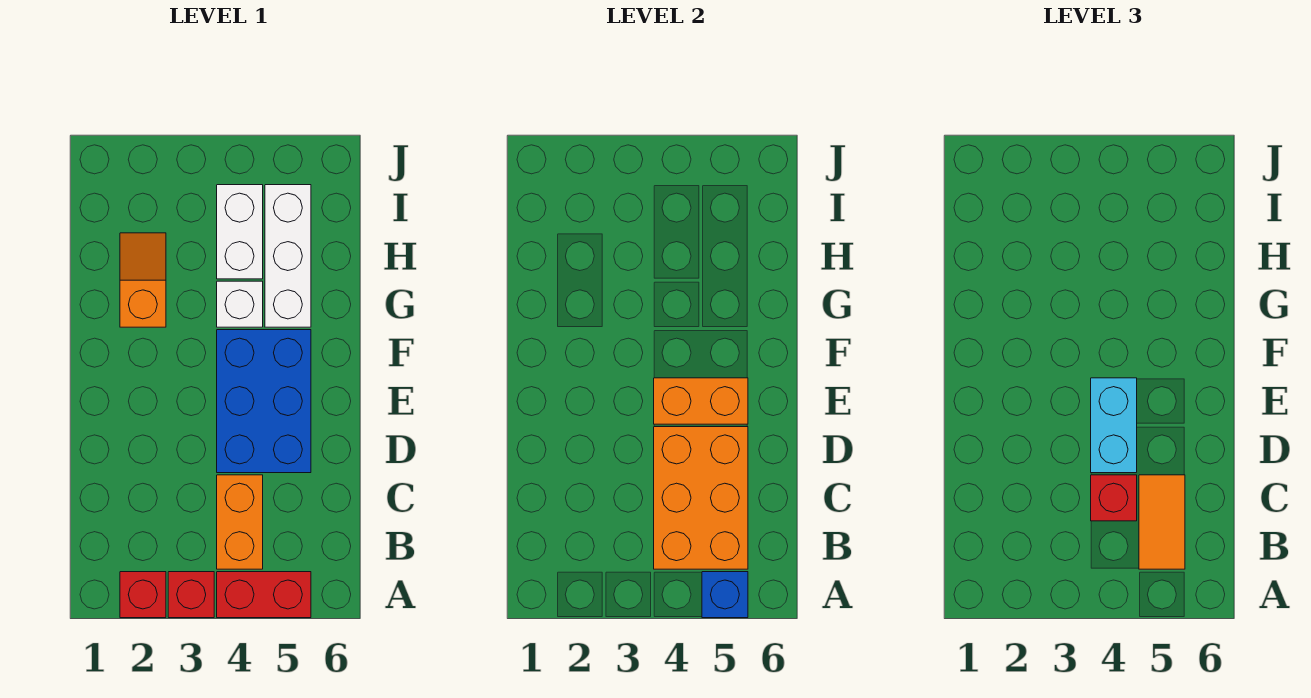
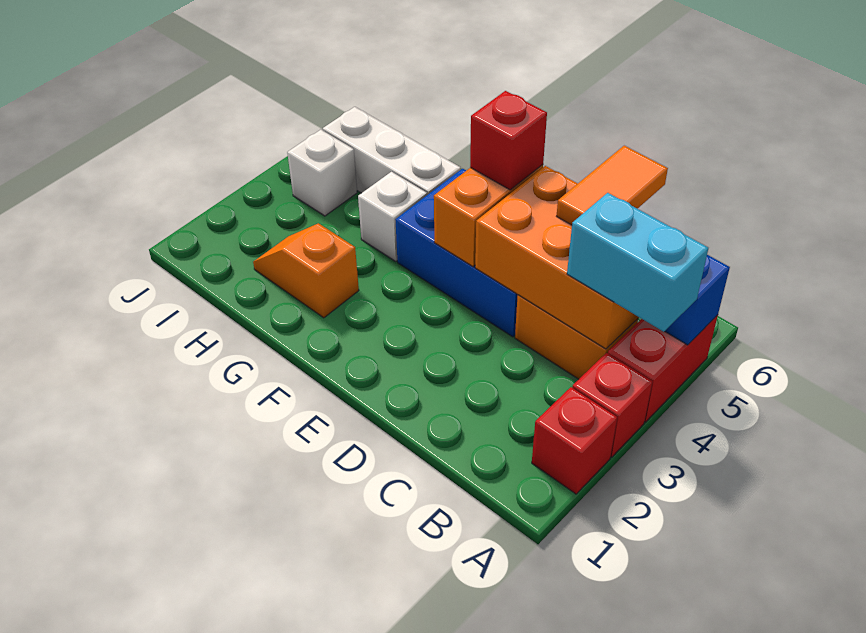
orange tile B5:C5 level 3 -> orange tile C5:C6 level 3
red brick C4 level 3 -> red brick E5 level 3
cyan brick D4:E4 level 3 -> cyan brick A4:B4 level 3
white brick H4:I4 level 1 -> white brick I4 level 1

